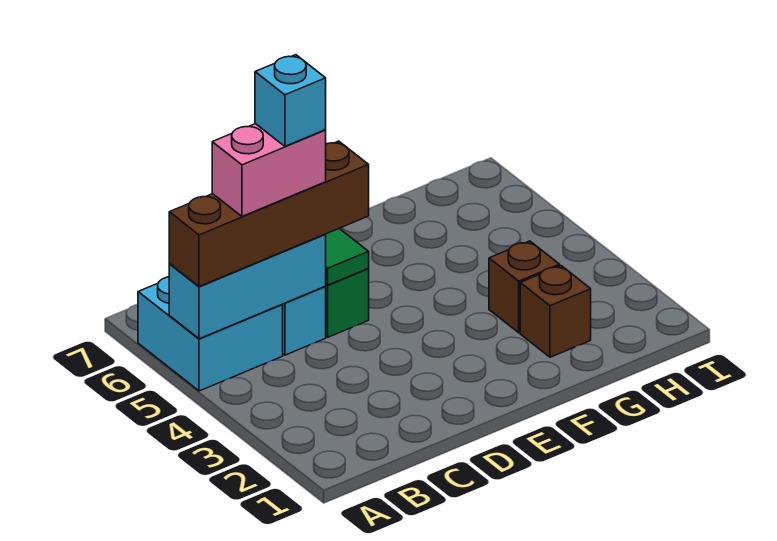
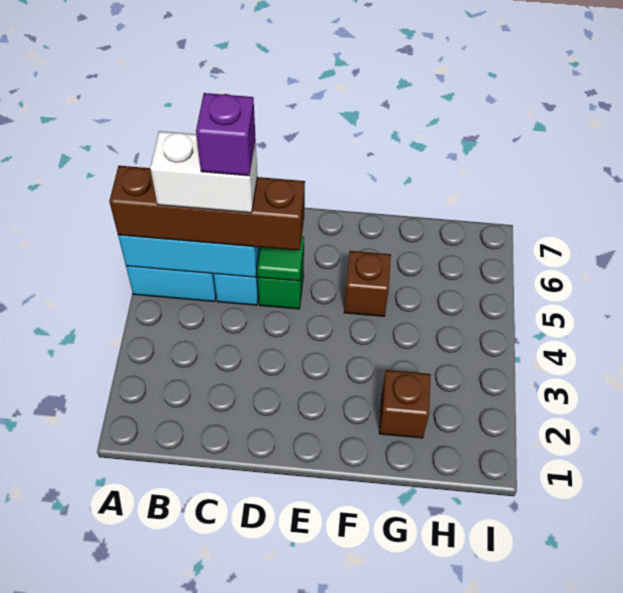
pink brick B5:C5 level 4 -> white brick B5:C5 level 4
cyan brick C5 level 5 -> purple brick C5 level 5
brown brick G3 level 1 -> brown brick F5 level 1

